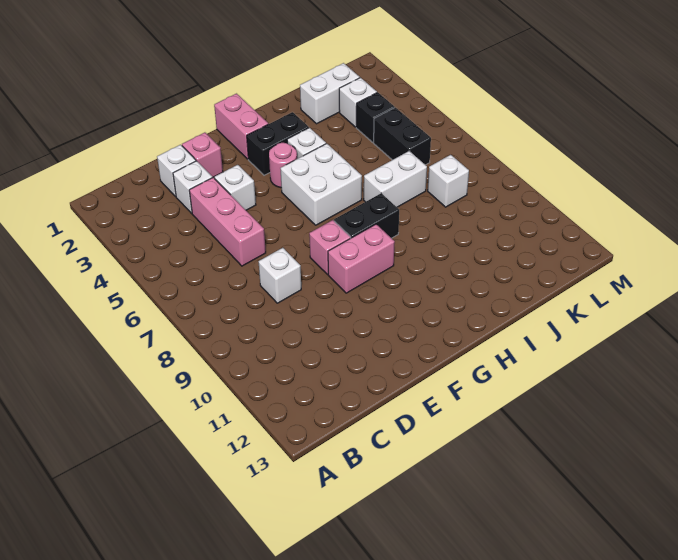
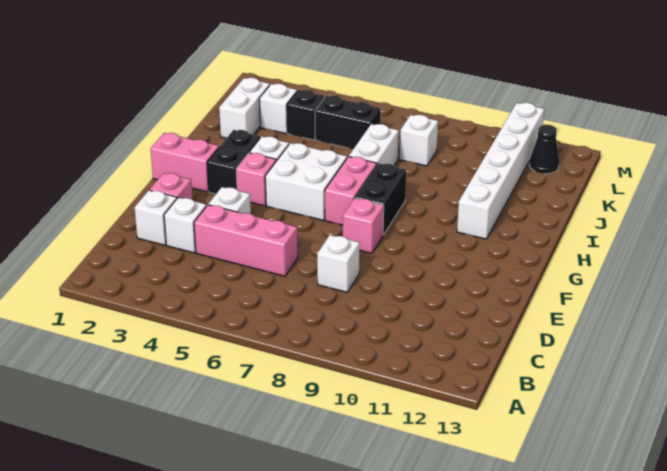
pink brick F9:G9 level 1 -> pink brick G7:H7 level 1
pink round brick G4 level 1 -> pink brick G4 level 1
none -> white brick H11:M11 level 1
none -> black cone L12 level 1

